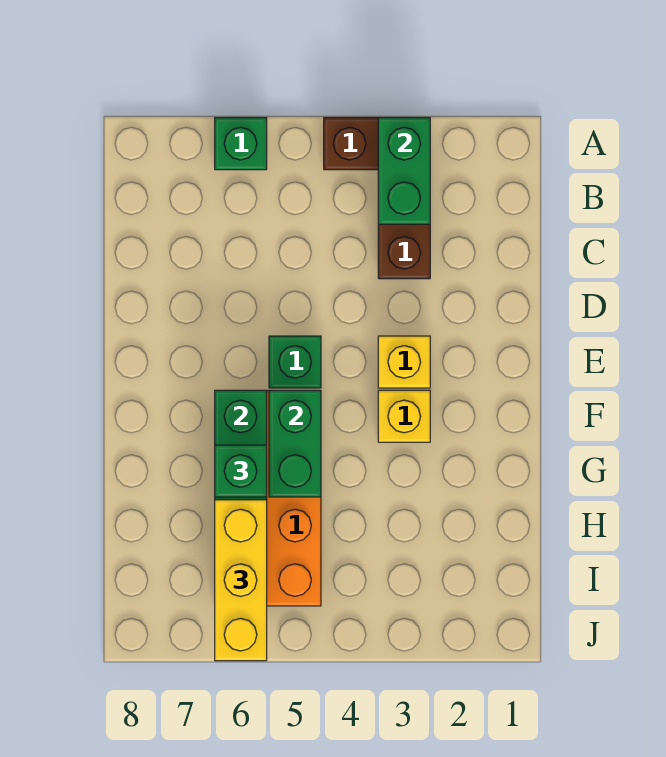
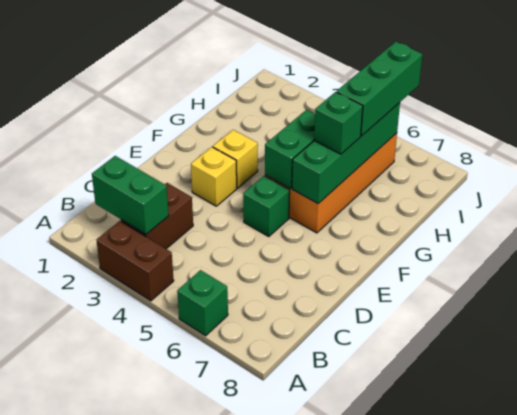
green brick A3:B3 level 2 -> green brick B2:B3 level 2
yellow brick H6:J6 level 3 -> green brick H6:J6 level 3

